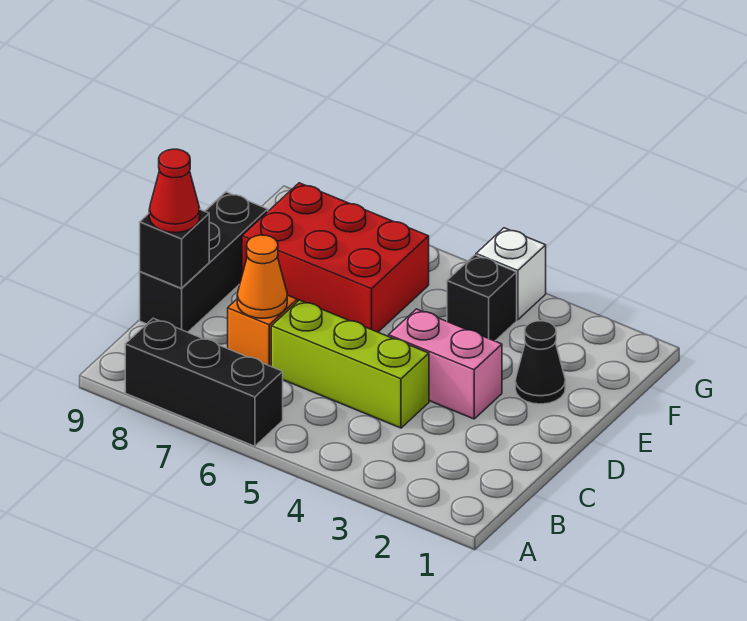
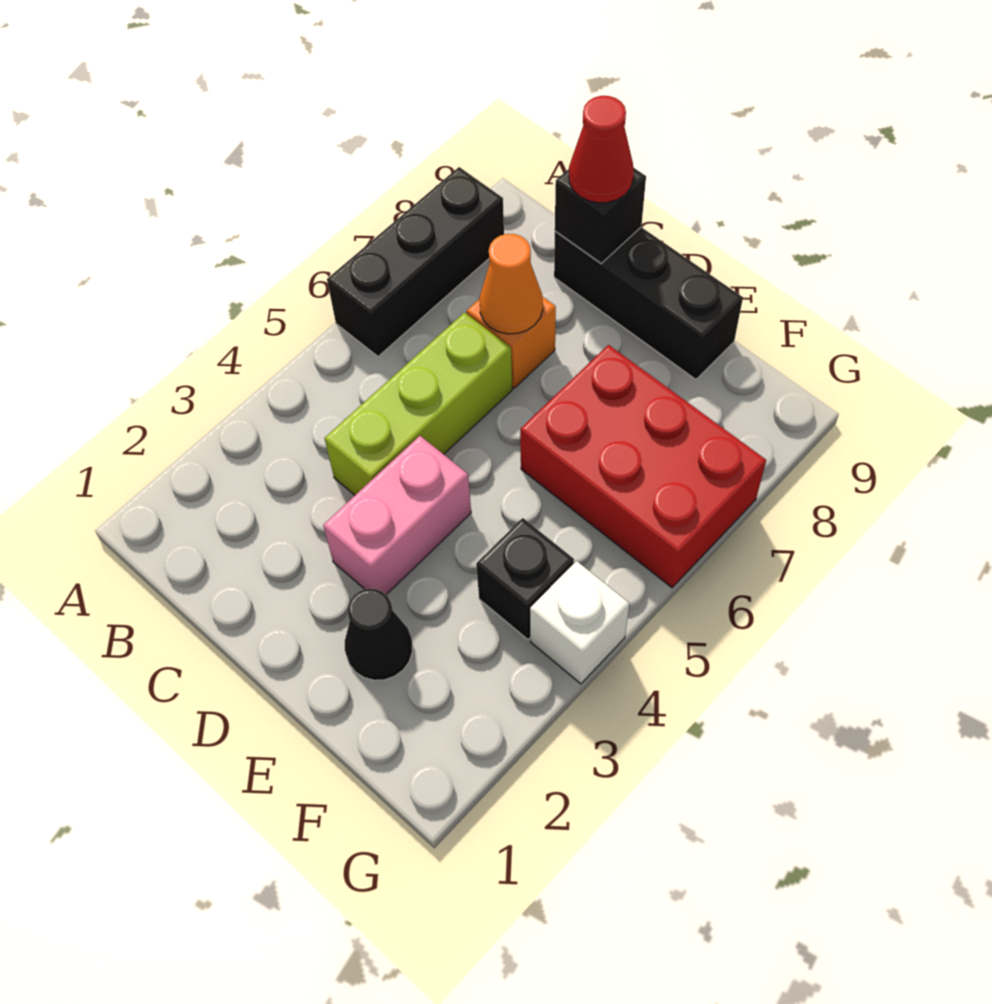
red brick E6:F8 level 1 -> red brick E6:G7 level 1

